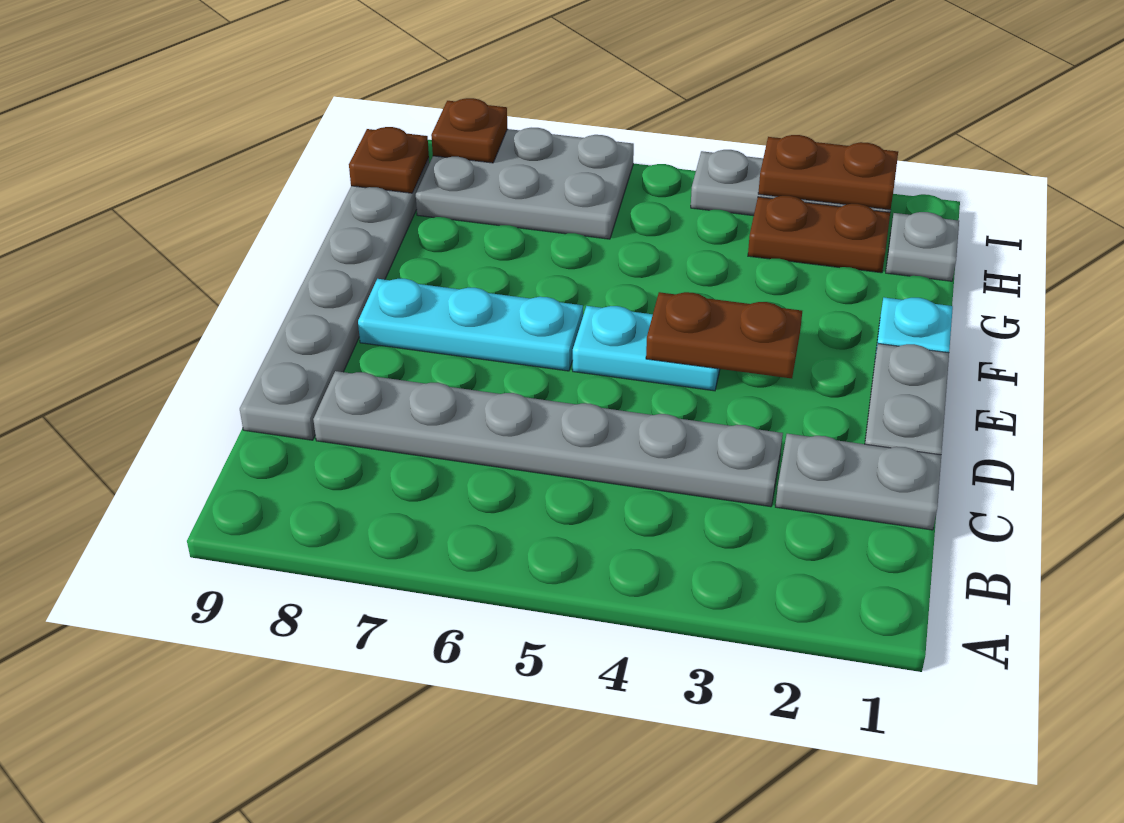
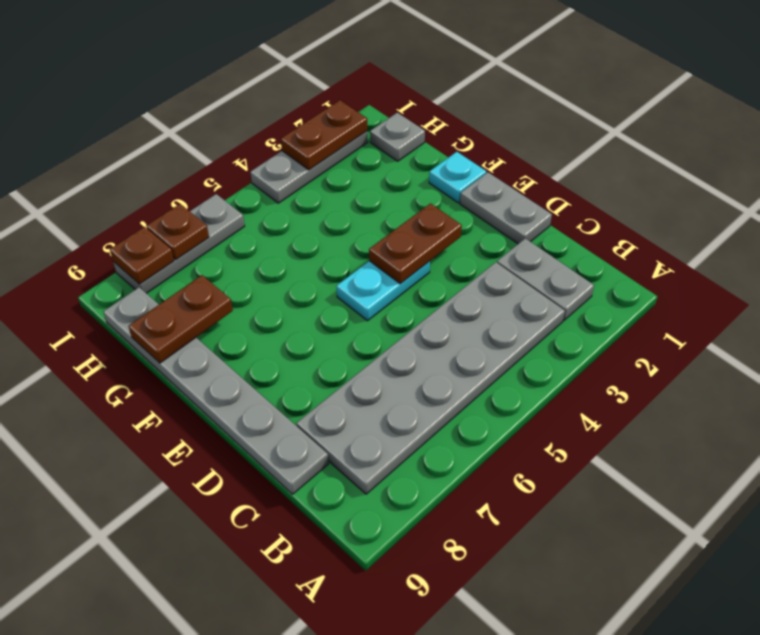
grey plate C1:C2 level 1 -> grey plate B2:C2 level 1
grey plate C3:C8 level 1 -> grey plate B3:C8 level 1
cyan plate E6:E8 level 1 -> none
brown plate H2:H3 level 1 -> brown plate G8:G9 level 2
grey plate H6:I8 level 1 -> grey plate I6:I8 level 1
brown plate H9 level 2 -> brown plate I7 level 2

